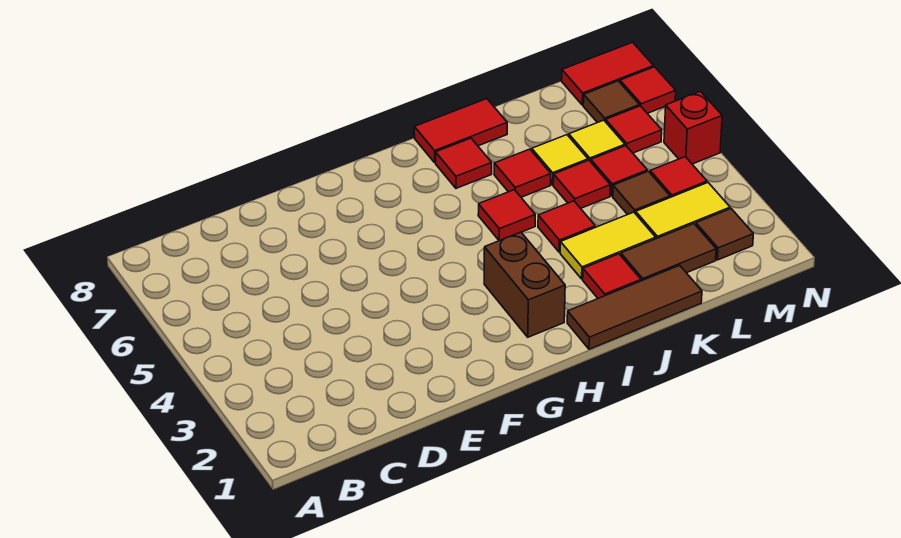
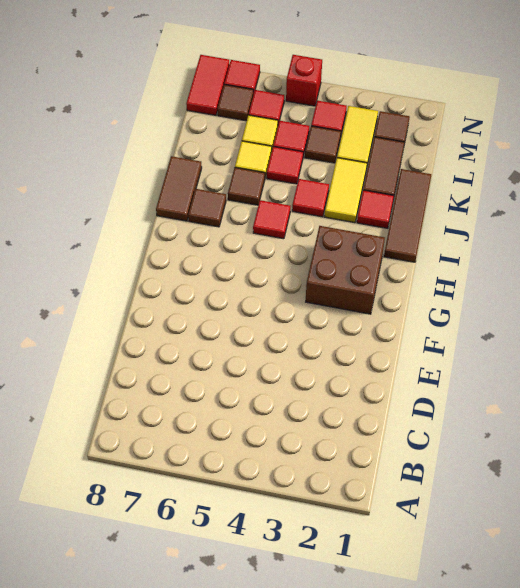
brown brick H2:H3 level 1 -> brown brick G2:H3 level 1
red tile I7 level 1 -> brown tile I7 level 1
red tile I8:J8 level 1 -> brown tile I8:J8 level 1
red tile J6 level 1 -> brown tile J6 level 1

